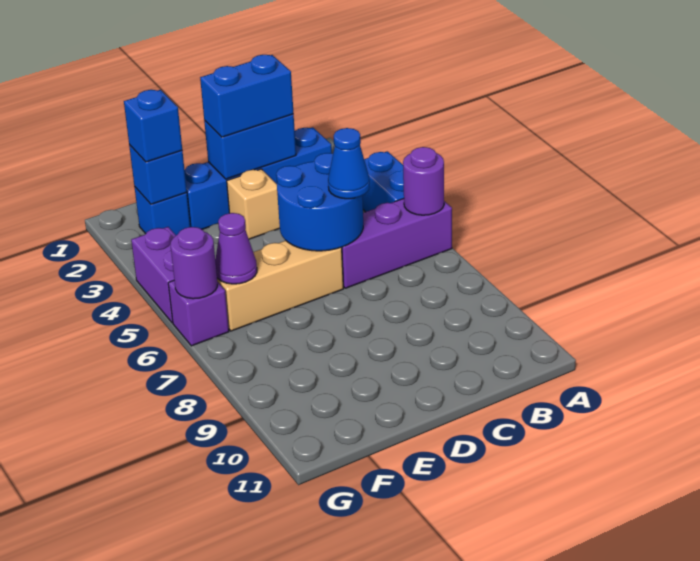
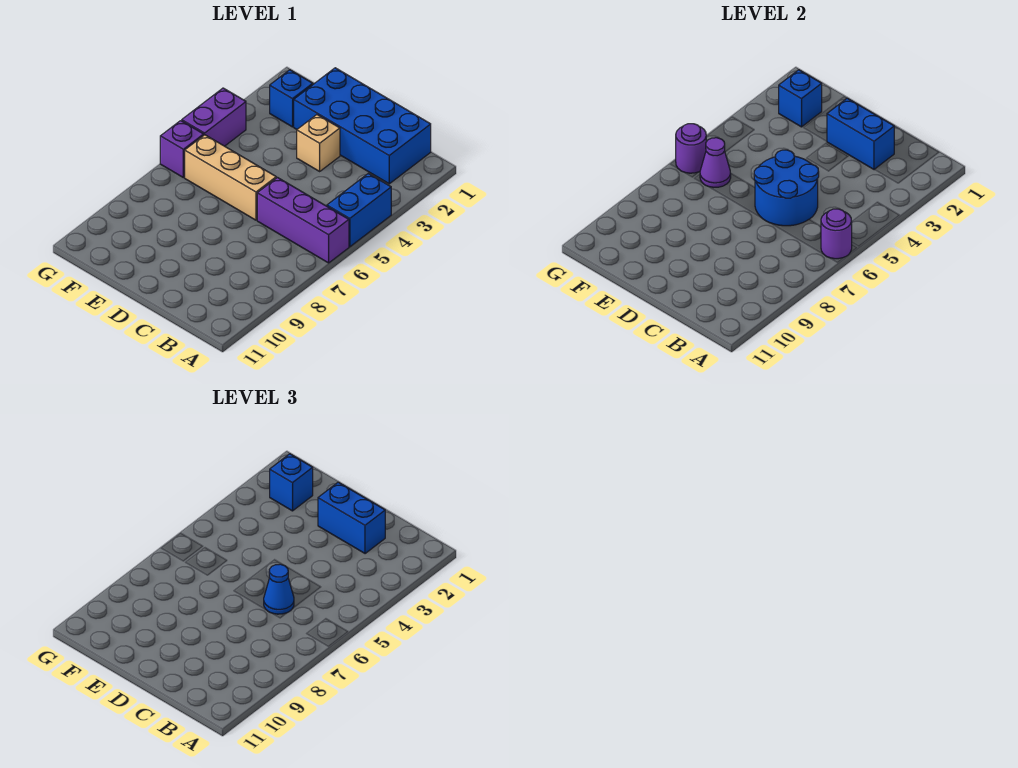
blue brick B2:E2 level 1 -> blue brick B1:E2 level 1

